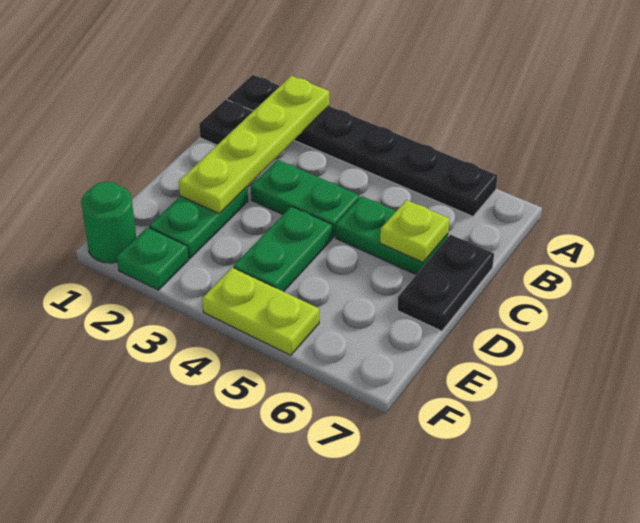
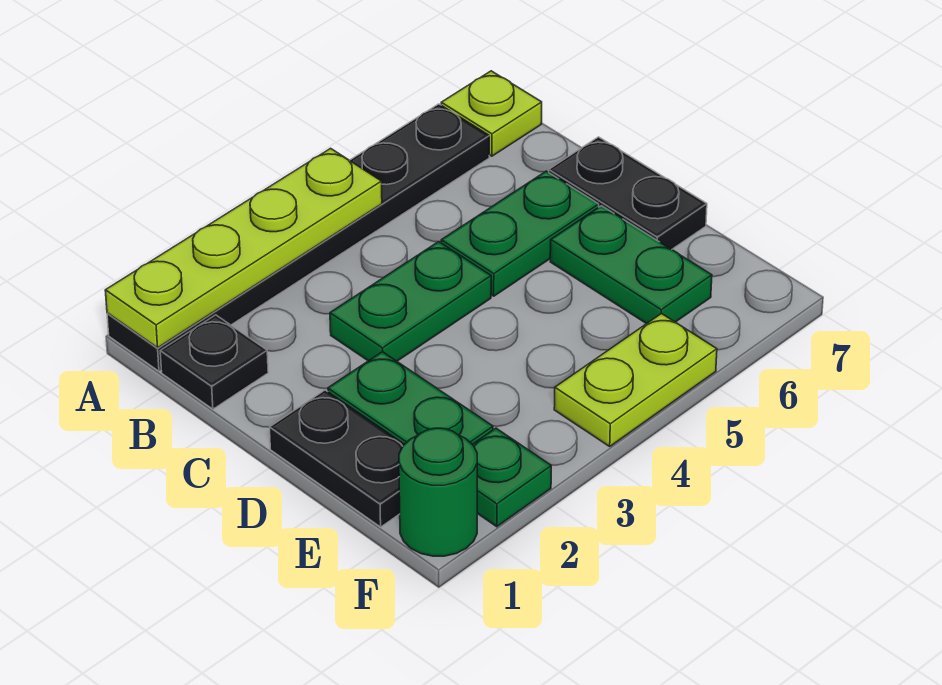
lime plate A2:D2 level 2 -> lime plate A1:A4 level 2
lime plate C6 level 2 -> lime plate A7 level 1
none -> black plate D1:E1 level 1
green plate D4:E4 level 1 -> green plate D6:E6 level 1

